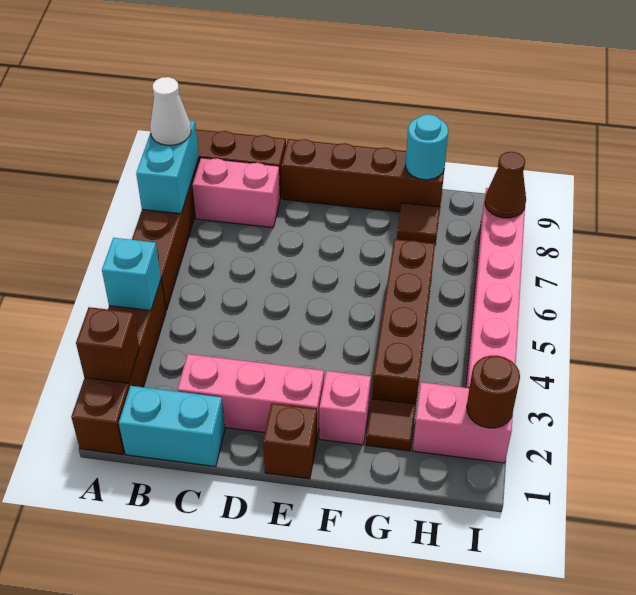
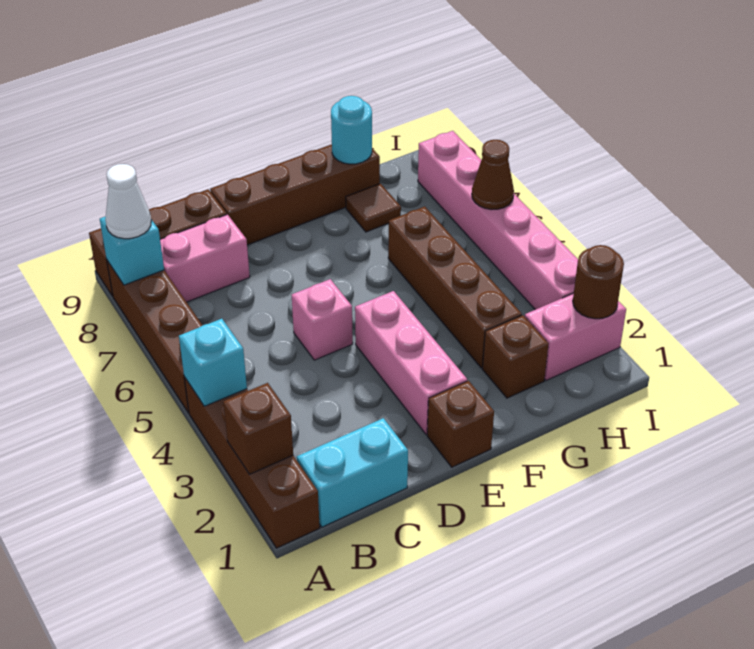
cyan brick A7:A8 level 2 -> cyan brick A8 level 2
pink brick C2:E2 level 1 -> pink brick E2:E4 level 1
pink brick F2 level 1 -> pink brick D5 level 1
brown tile G2 level 1 -> brown brick G2 level 1
brown cone I8 level 2 -> brown cone I6 level 2

